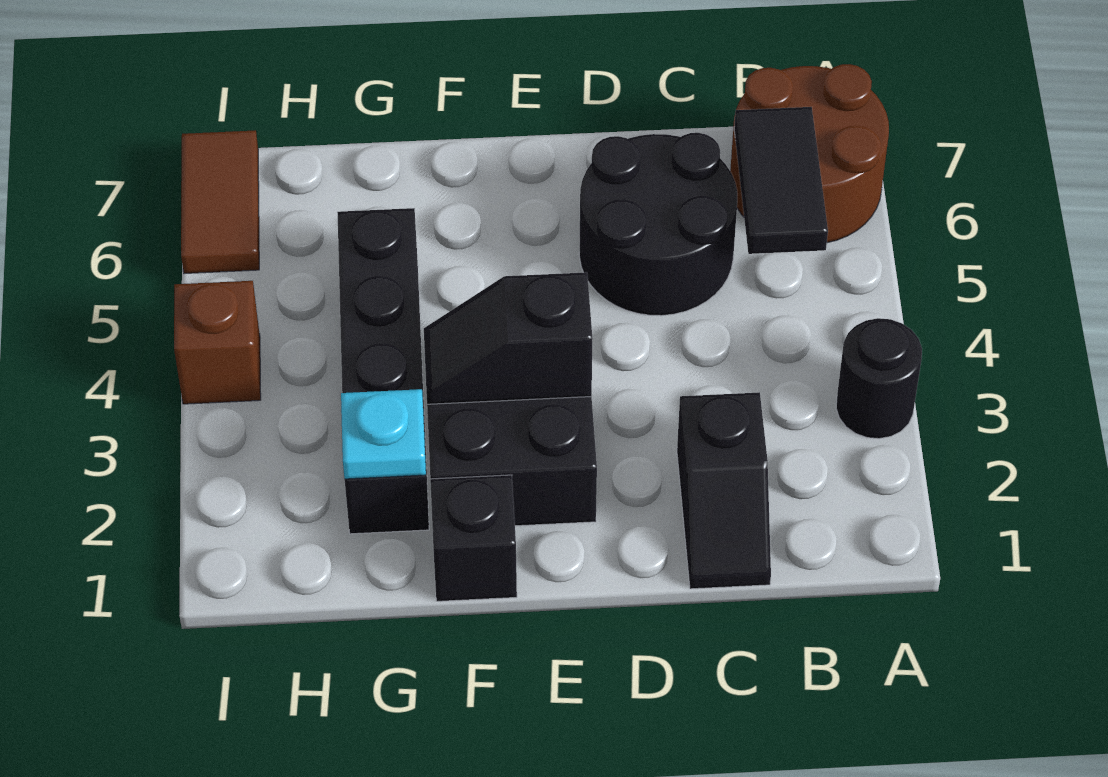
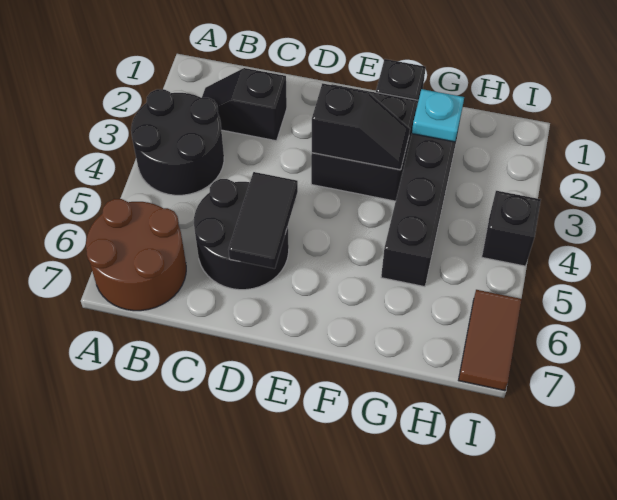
black round brick A3 level 1 -> black round brick A3:B4 level 1
black tile B5:B6 level 2 -> black tile D5:D6 level 2
black slope C1:C2 level 1 top 2 -> black slope B2:C2 level 1 top C
brown brick I4 level 1 -> black brick I4 level 1

